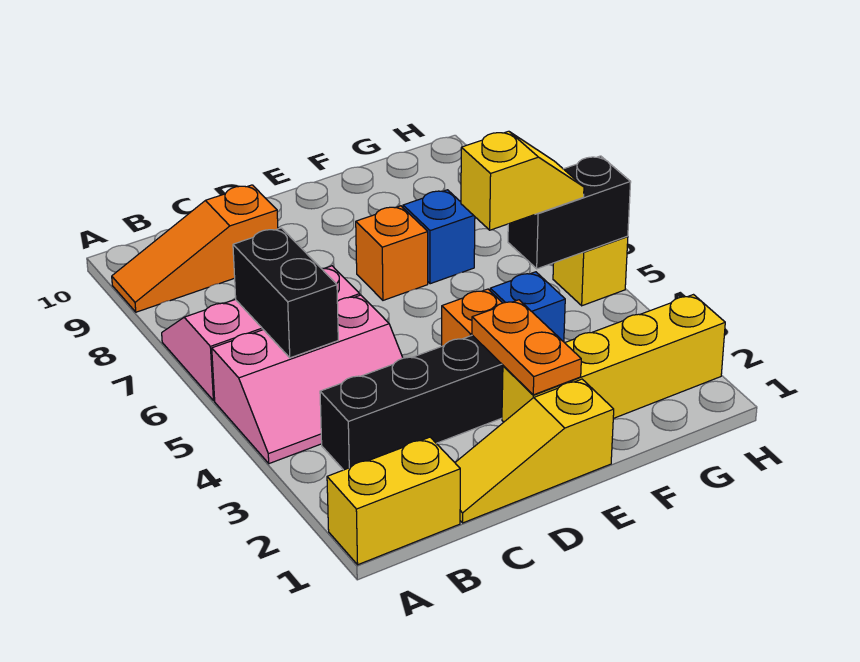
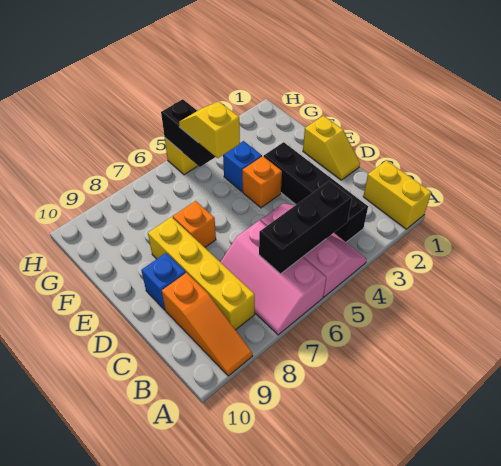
black brick B5:B6 level 2 -> black brick B4:B6 level 2
yellow slope C1:E1 level 1 top E -> yellow slope D1:E1 level 1 top E
yellow brick E2:H2 level 1 -> yellow brick B8:E8 level 1
orange plate E2:E3 level 2 -> none
blue brick F7 level 1 -> blue brick D9 level 1

